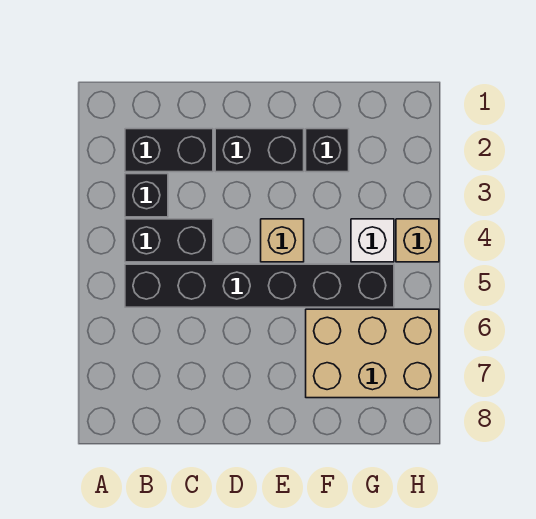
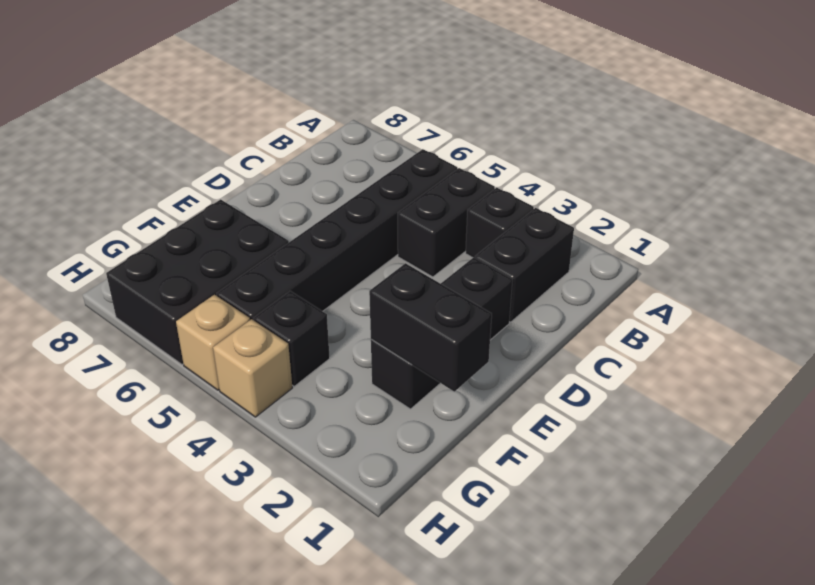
tan brick E4 level 1 -> tan brick H5 level 1
none -> black brick F1:F2 level 2
tan brick F6:H7 level 1 -> black brick F6:H7 level 1
white brick G4 level 1 -> black brick G4 level 1

